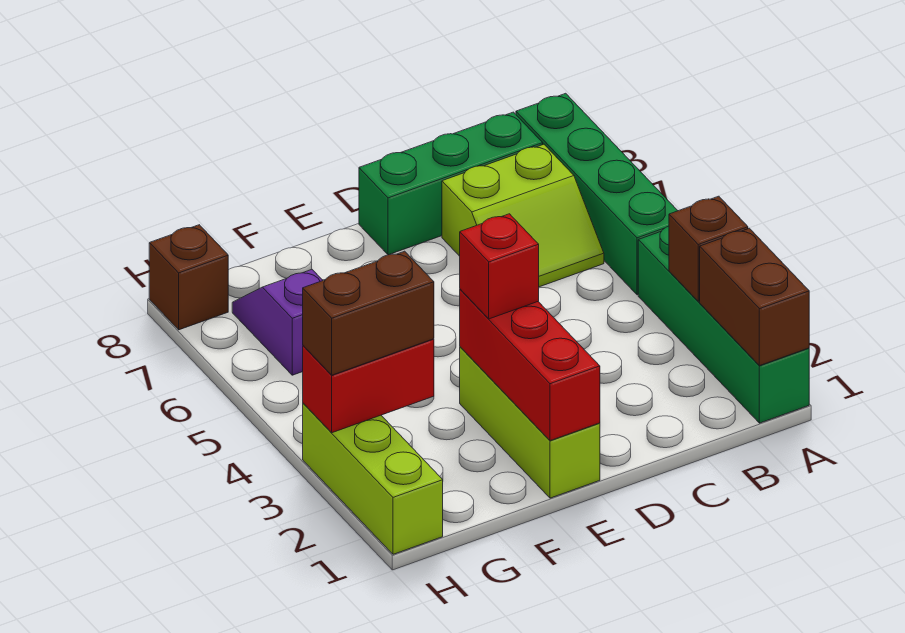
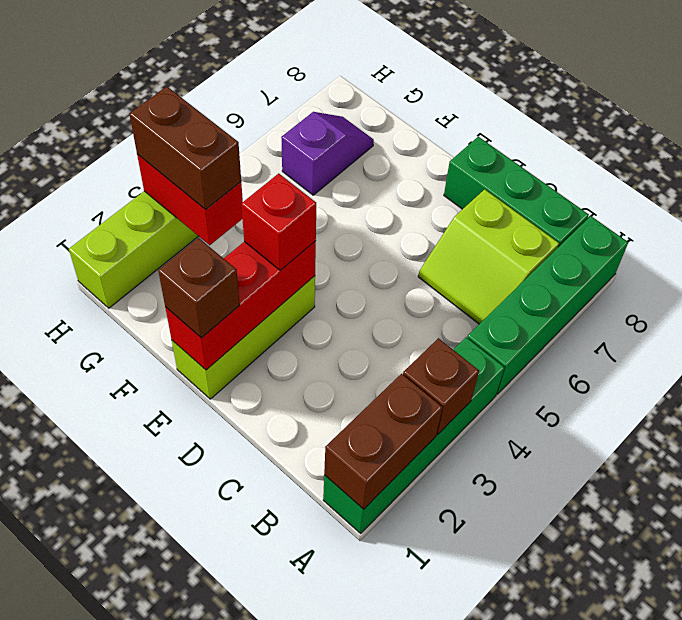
brown brick H8 level 1 -> brown brick E1 level 3

